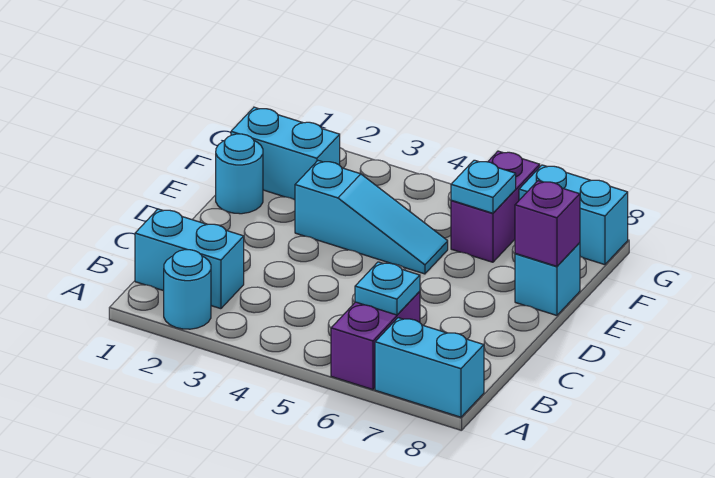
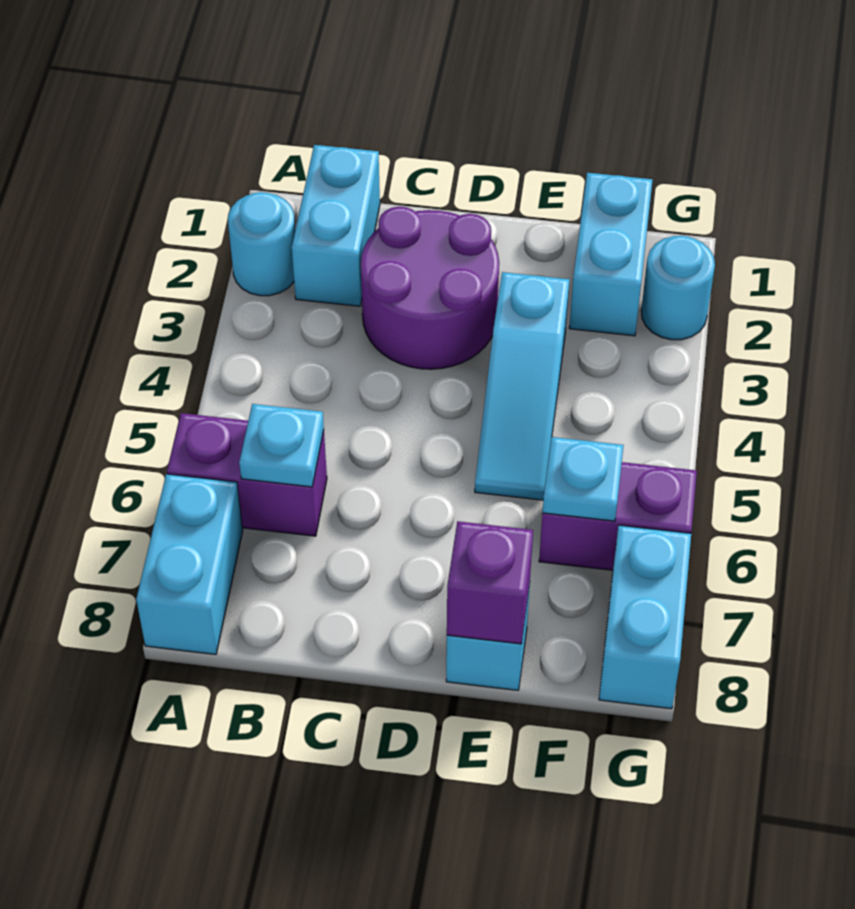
none -> purple round brick C2:D3 level 1
cyan round brick E1 level 1 -> cyan round brick G2 level 1

